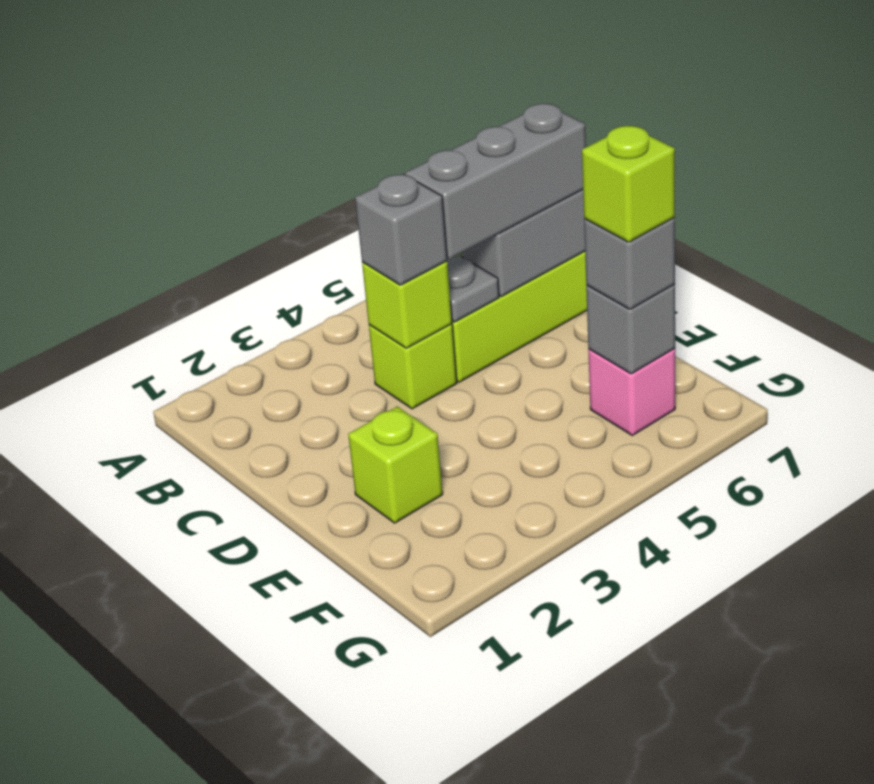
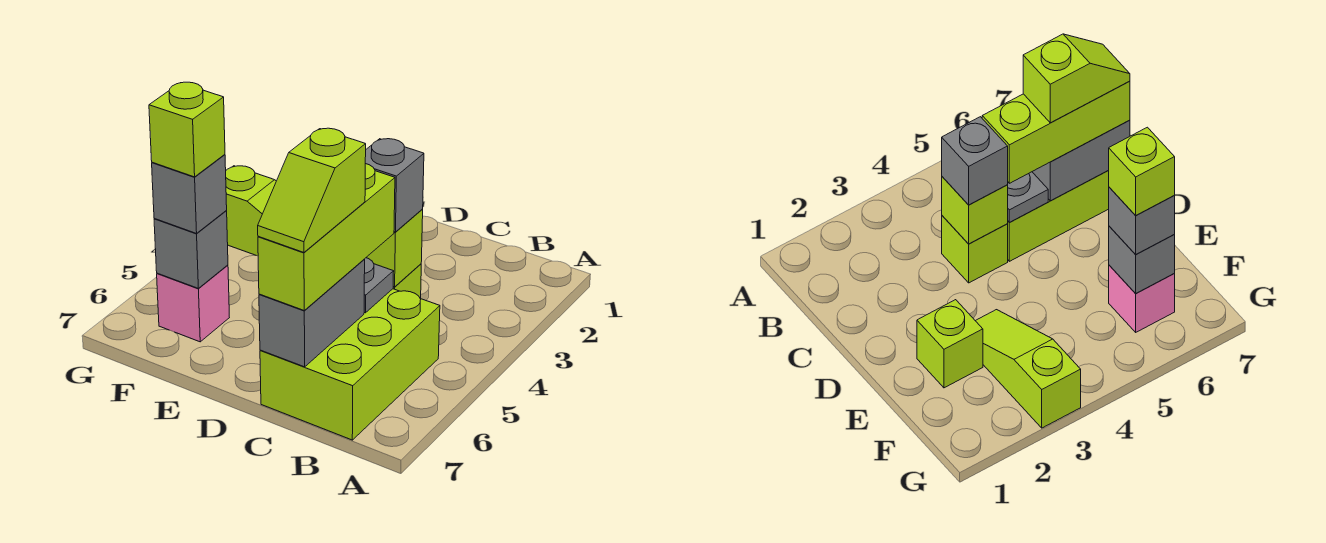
grey brick C5:C7 level 3 -> lime brick C5:C7 level 3
none -> lime slope C6:C7 level 4 top 6
none -> lime slope E3:G3 level 1 top G

